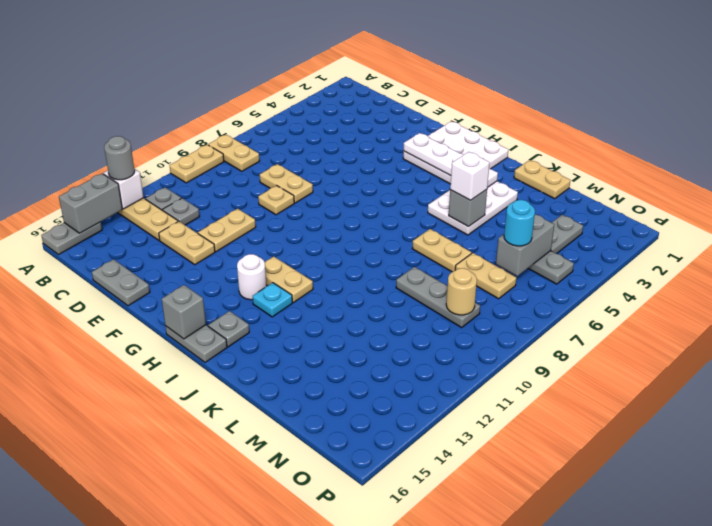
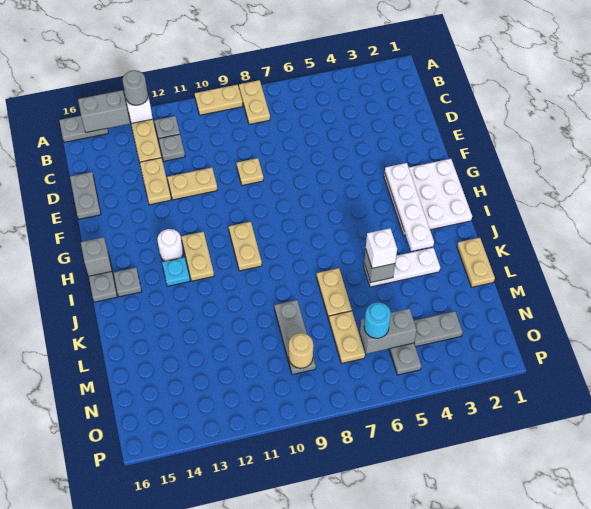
tan plate D8:E8 level 1 -> tan plate H10:I10 level 1
white plate J3:K5 level 1 -> white plate K3:K5 level 1

